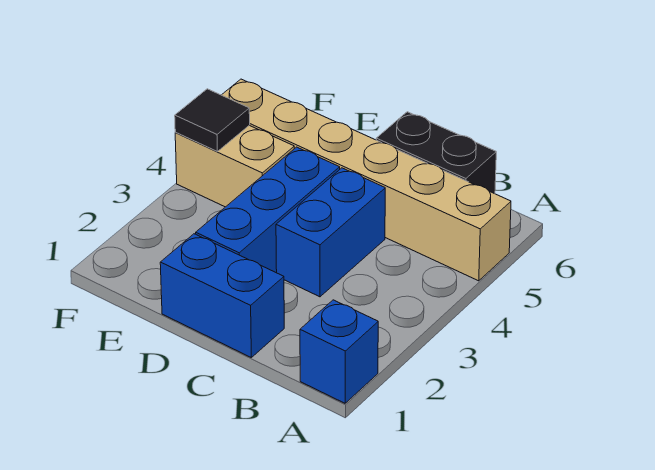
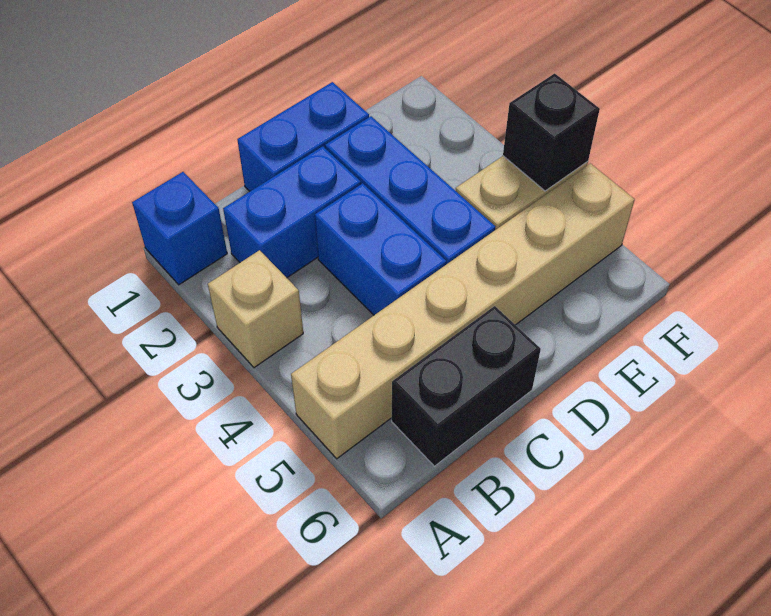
none -> tan brick A3 level 1
none -> blue brick B2:C2 level 1
black tile F4 level 2 -> black brick F4 level 2

